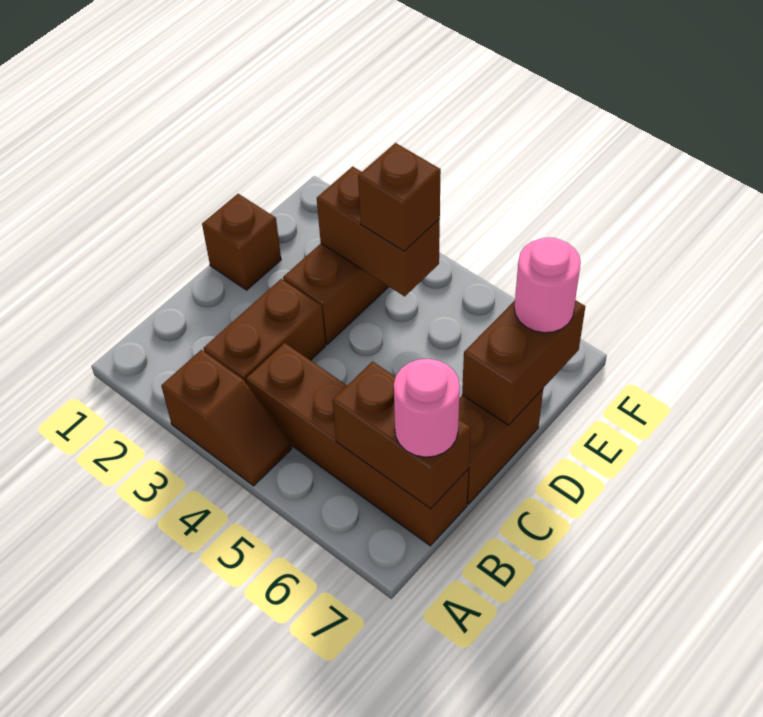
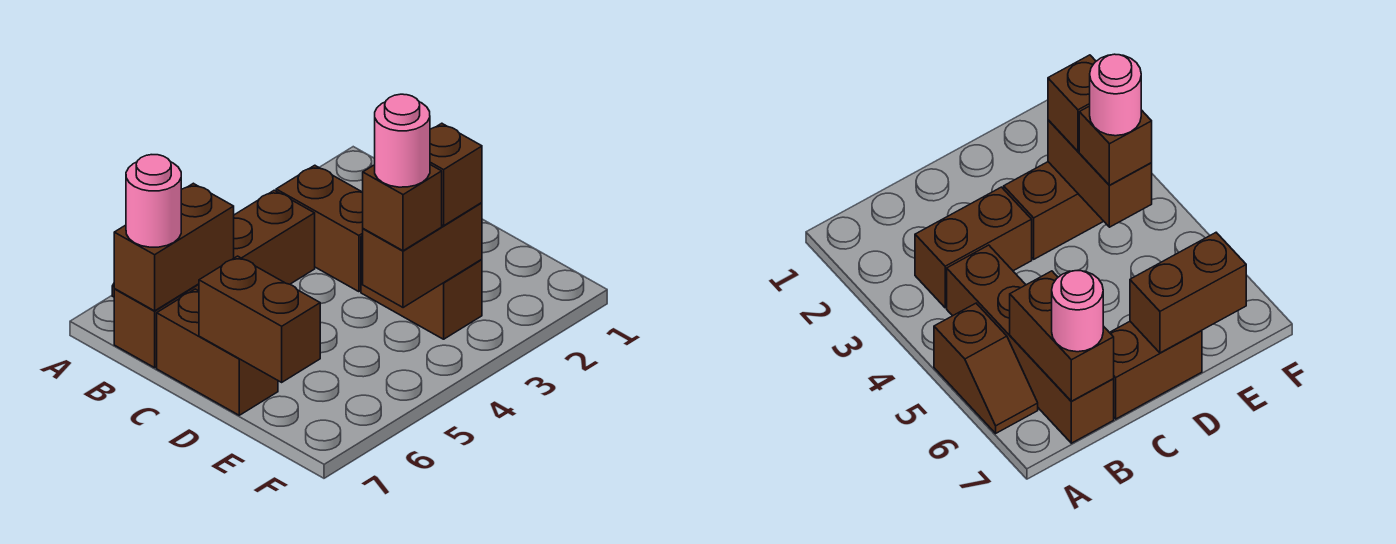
brown slope A3:A4 level 1 top 3 -> brown slope A5:A6 level 1 top 5
brown brick D1 level 1 -> brown brick E3 level 3
pink round brick E7 level 3 -> pink round brick E4 level 4

